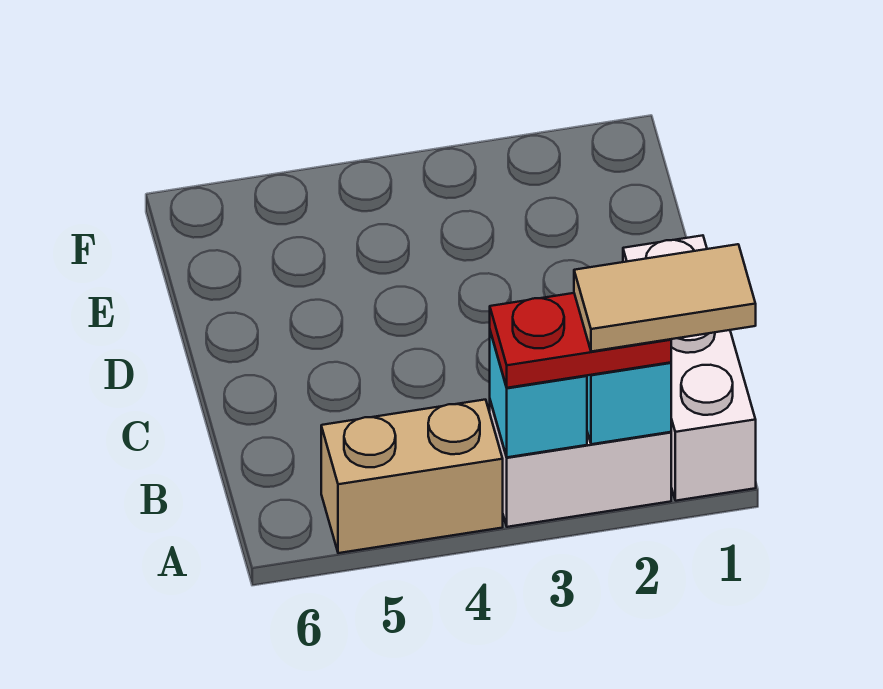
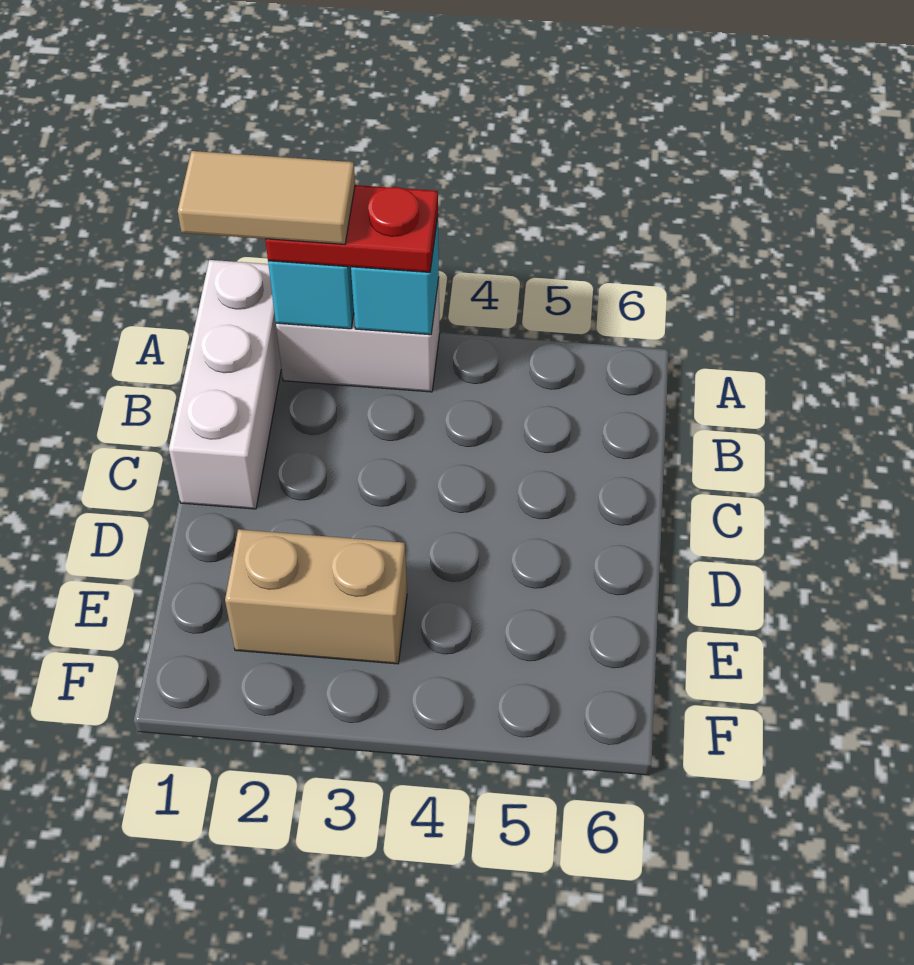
tan brick A4:A5 level 1 -> tan brick E2:E3 level 1

